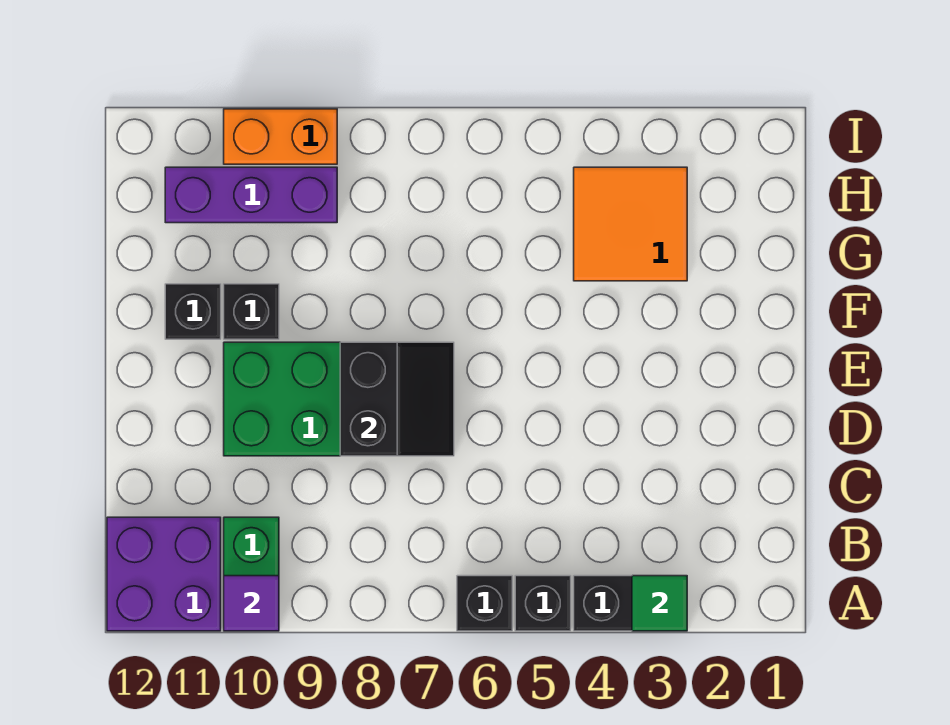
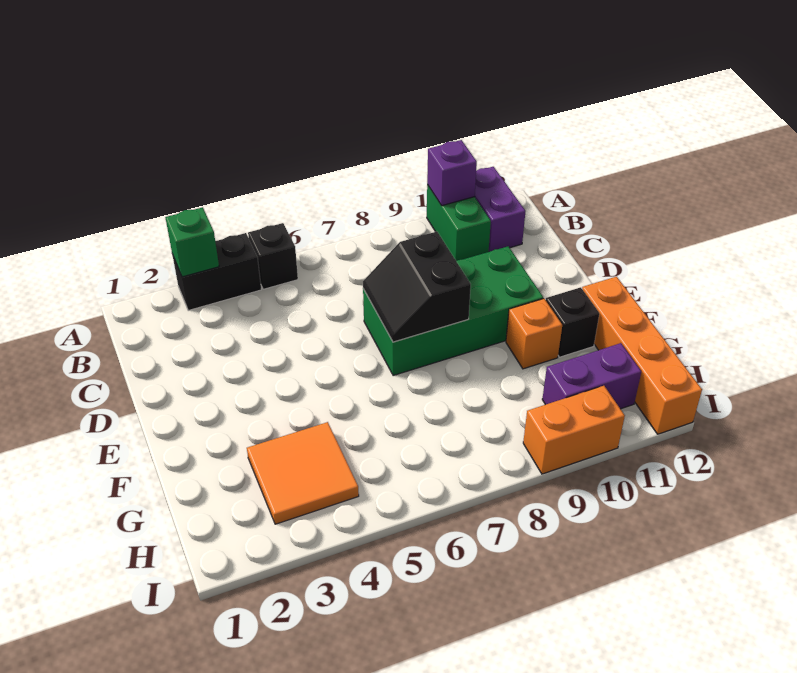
green tile A3 level 2 -> green brick A3 level 2
black brick A6 level 1 -> none
purple tile A10 level 2 -> purple brick A10 level 2
purple brick A11:B12 level 1 -> purple brick A11:B11 level 1
black brick F10 level 1 -> orange brick F10 level 1
none -> orange brick F12:I12 level 1
purple brick H9:H11 level 1 -> purple brick H10:H11 level 1

